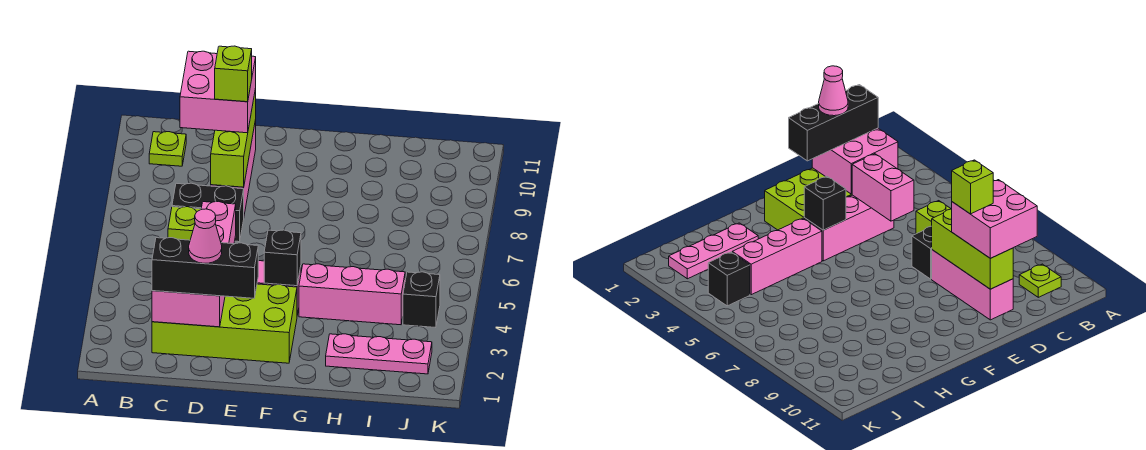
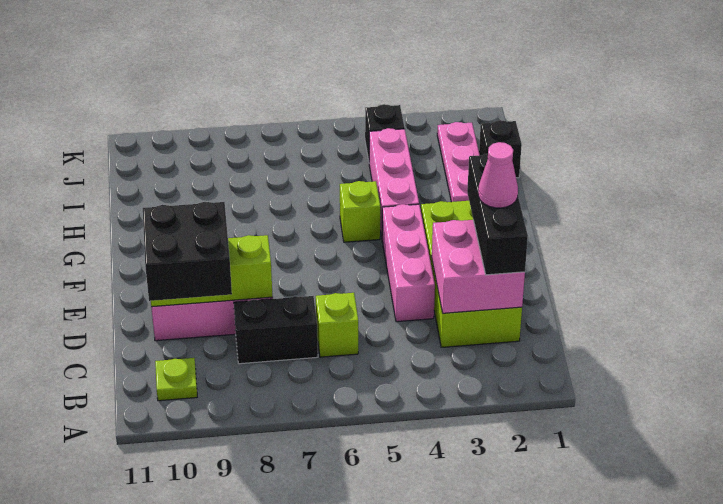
black brick C7:D7 level 1 -> black brick C7:C8 level 1
pink brick C9:D10 level 3 -> black brick C9:D10 level 3
pink brick D4:D5 level 2 -> none
lime brick D9 level 4 -> lime brick G5 level 1
black brick F4 level 2 -> black brick I1 level 1

